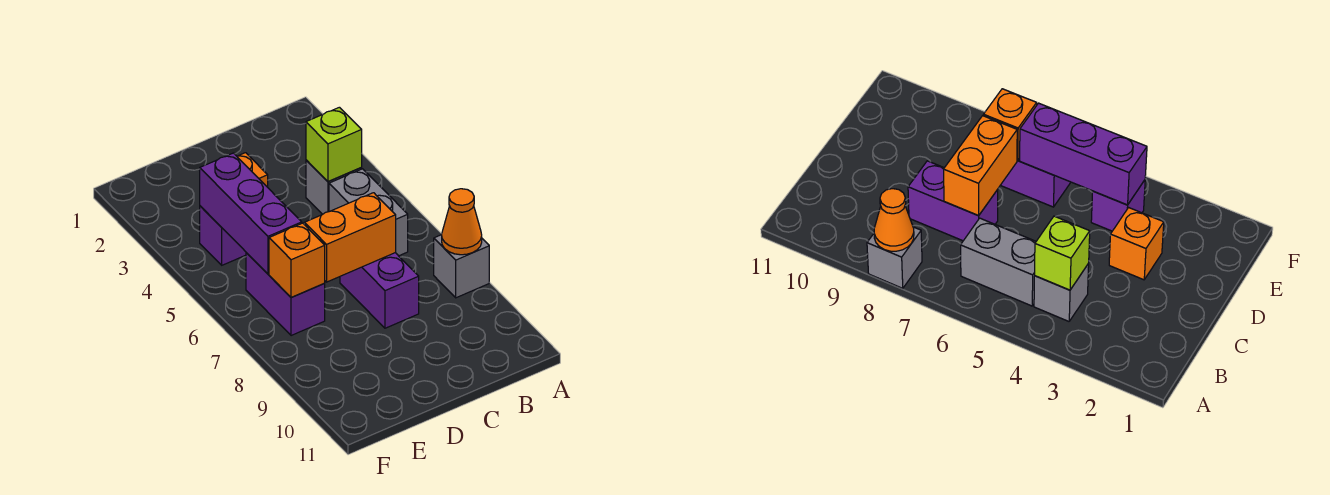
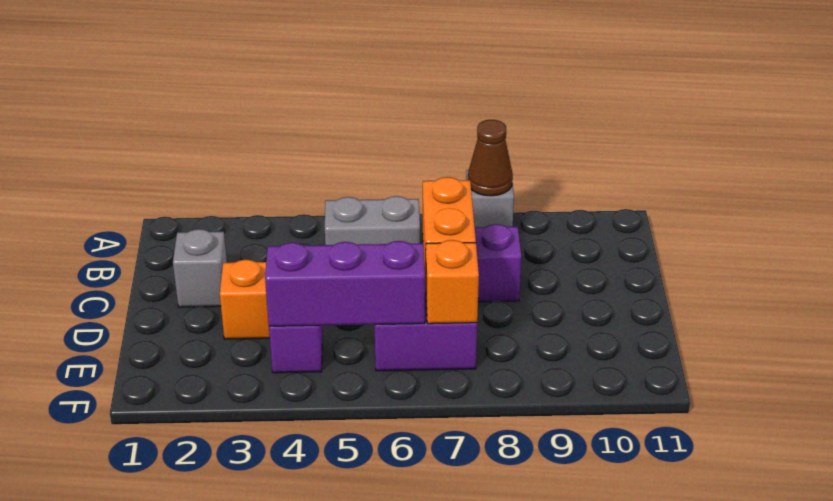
orange cone A8 level 2 -> brown cone A8 level 2
grey brick B4 level 1 -> grey brick C2 level 1
lime brick B4 level 2 -> none

